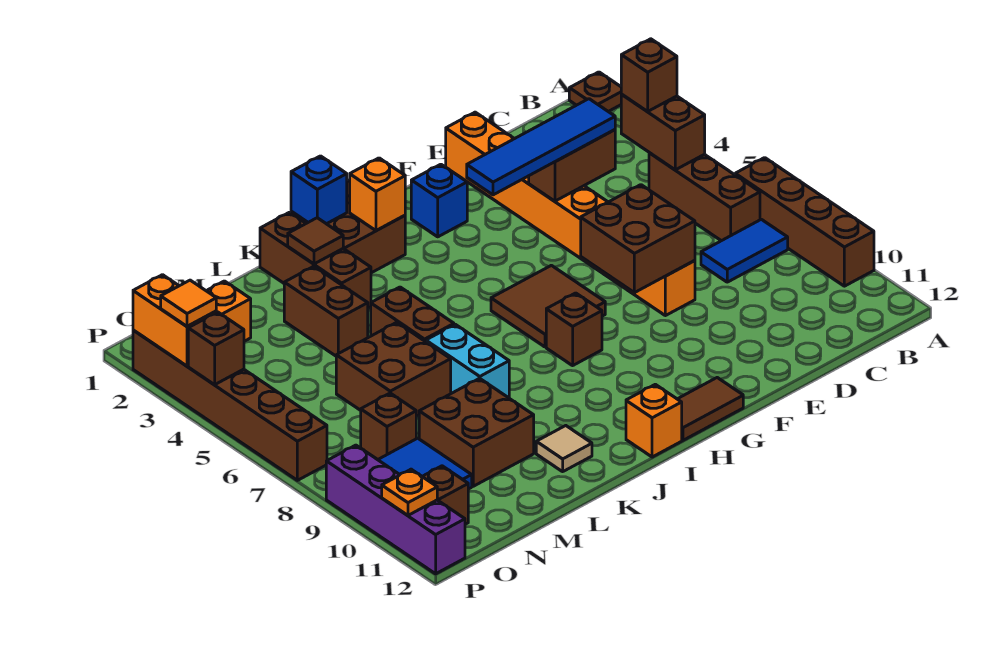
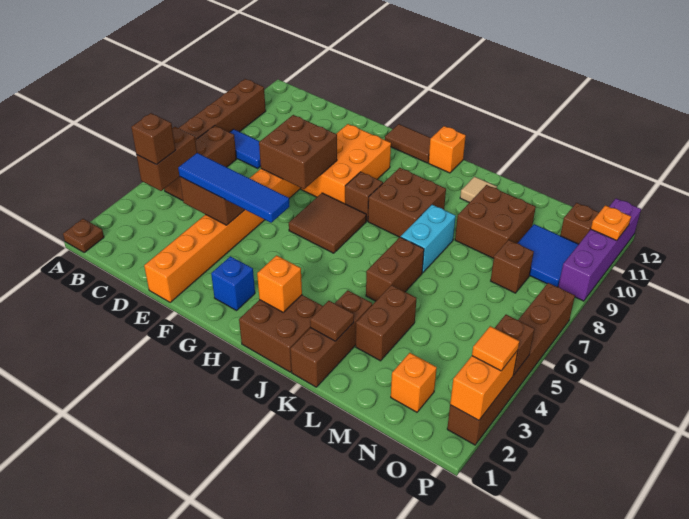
none -> orange brick F8:G10 level 1
blue brick J1 level 2 -> none
brown brick L6:M7 level 1 -> brown brick I8:J9 level 1

